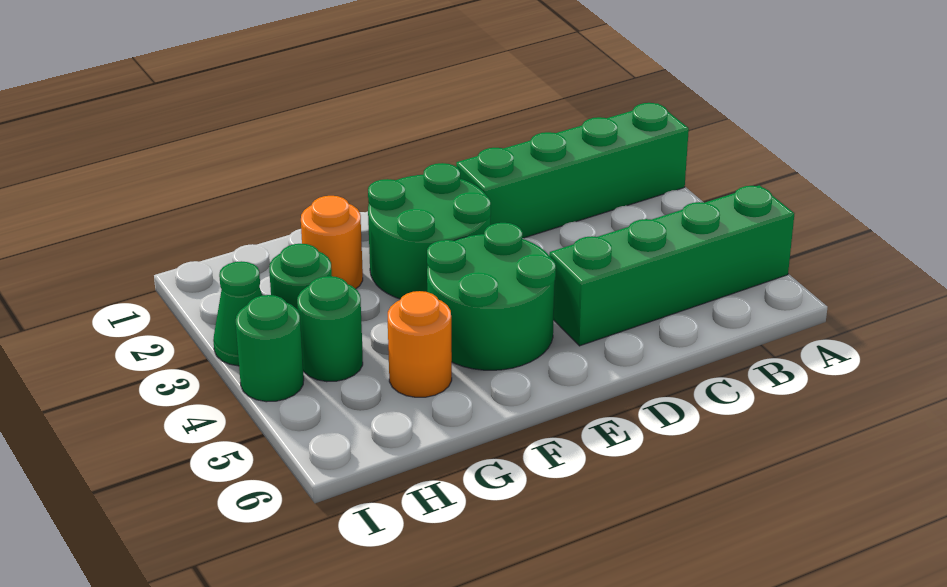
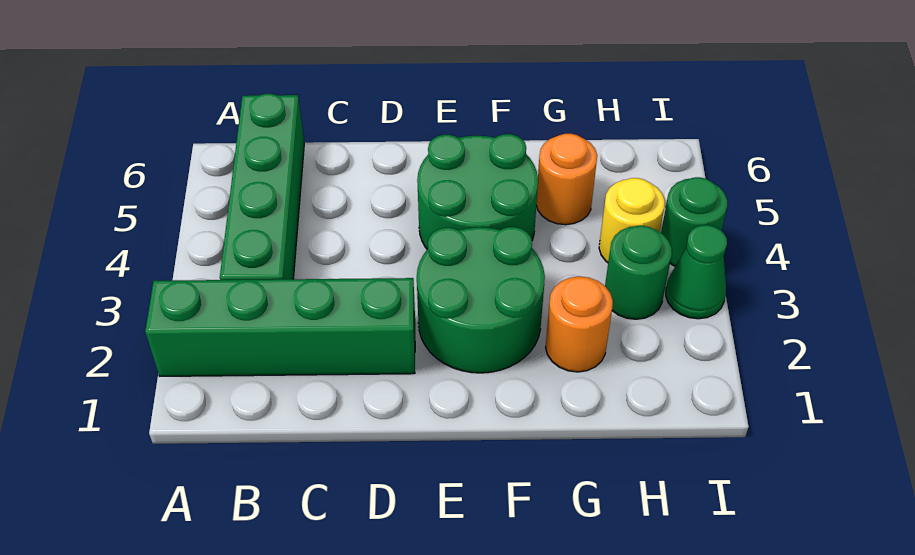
green brick A5:D5 level 1 -> green brick B3:B6 level 1
green round brick H4 level 1 -> yellow round brick H4 level 1

